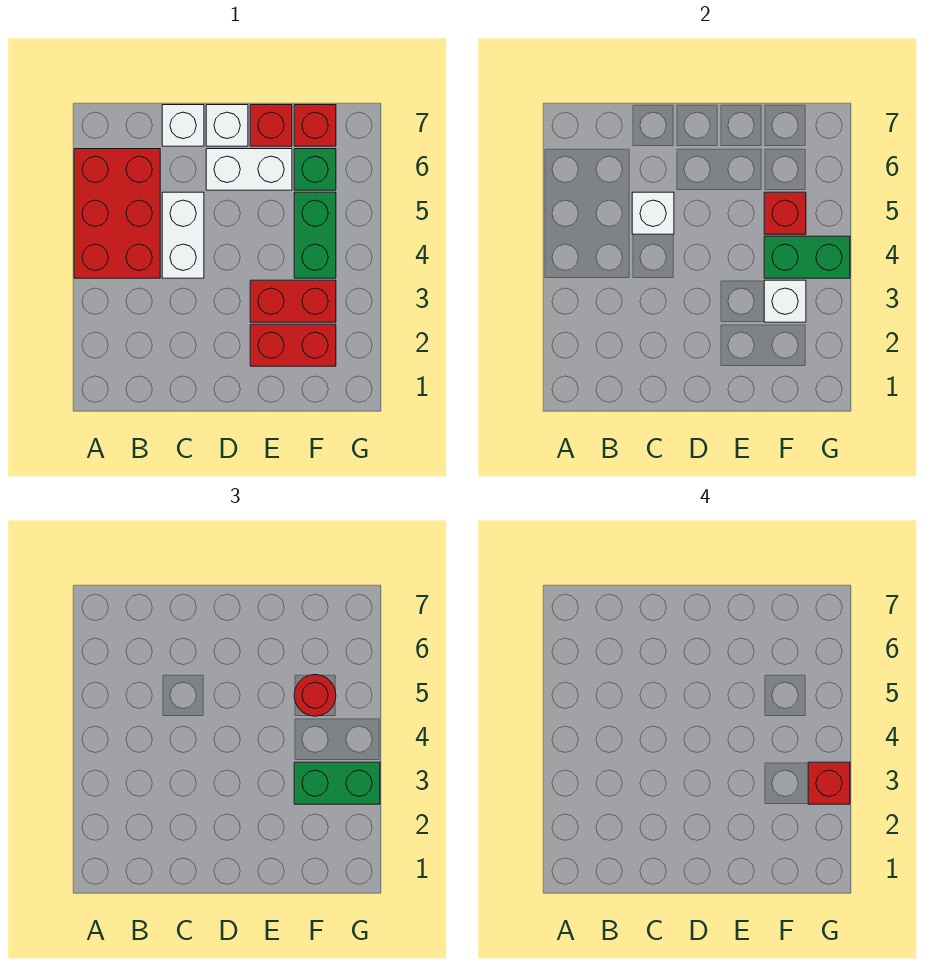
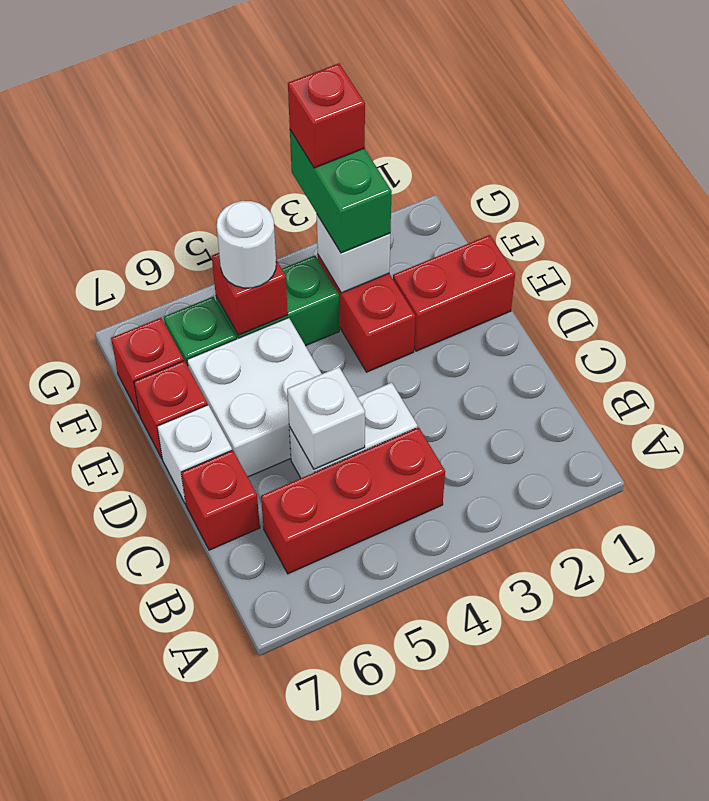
red brick A4:B6 level 1 -> red brick B4:B6 level 1
white brick C7 level 1 -> red brick C7 level 1
white brick D6:E6 level 1 -> white brick D5:E6 level 1
red brick E2:F2 level 1 -> red brick E1:E2 level 1
green brick F4:G4 level 2 -> none
red round brick F5 level 3 -> white round brick F5 level 3

